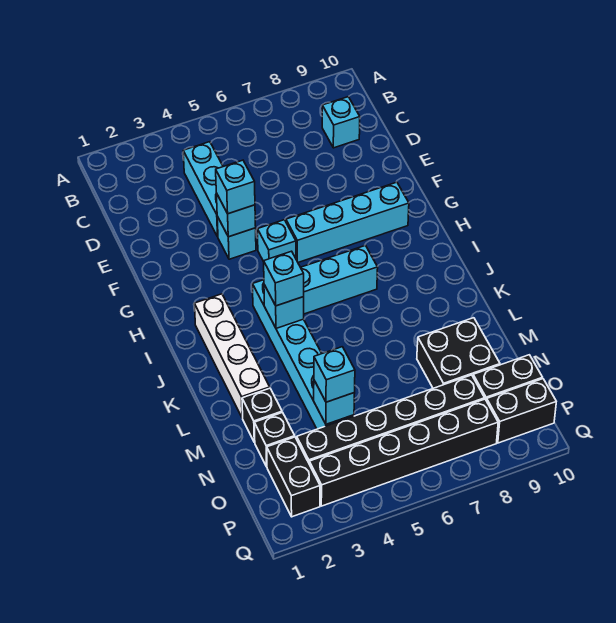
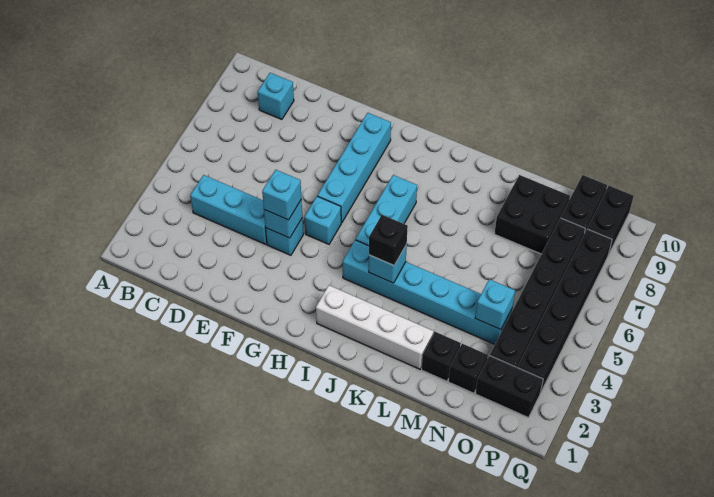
cyan brick J4 level 3 -> black brick J4 level 3
cyan brick N4 level 3 -> none

